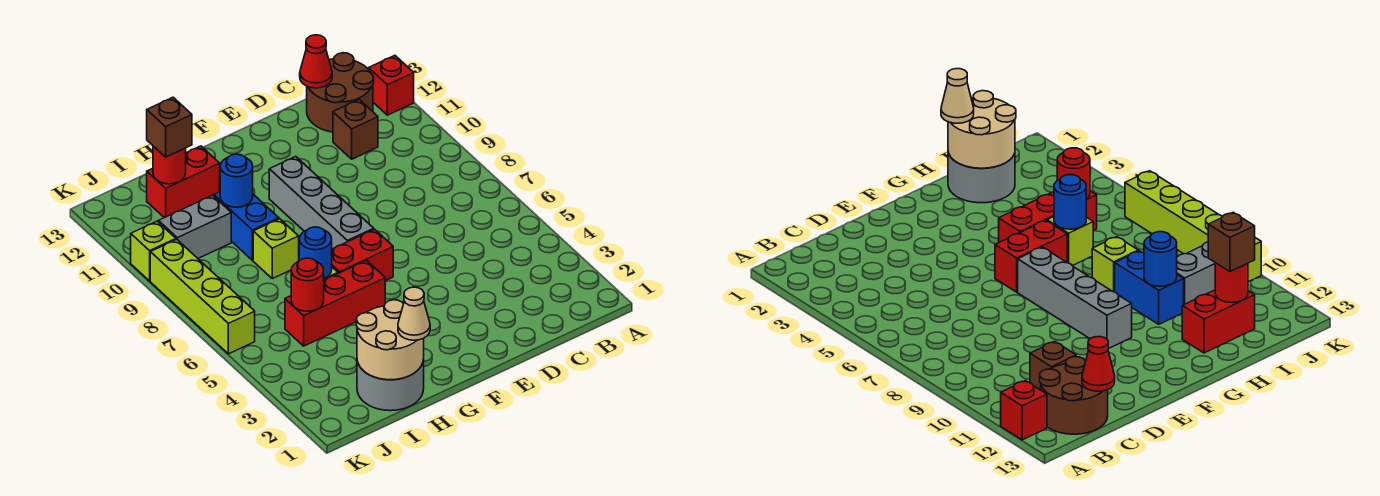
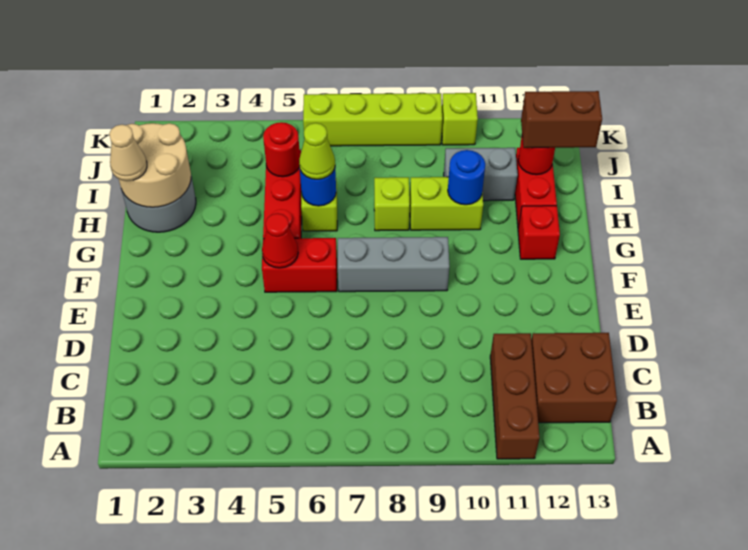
red brick A12 level 1 -> red brick G12 level 1
brown round brick B12:C13 level 1 -> brown brick B12:C13 level 1
brown brick C11 level 1 -> brown brick A11:C11 level 1
red cone C13 level 2 -> red cone F5 level 2
red brick F6:G6 level 1 -> red brick F5:F6 level 1
grey brick F7:F10 level 1 -> grey brick F7:F9 level 1
none -> lime cone H6 level 3
blue brick H9:H10 level 1 -> lime brick H9:H10 level 1
grey brick I10:J10 level 1 -> grey brick I10:I11 level 1
brown brick I12 level 3 -> brown brick I12:I13 level 3

